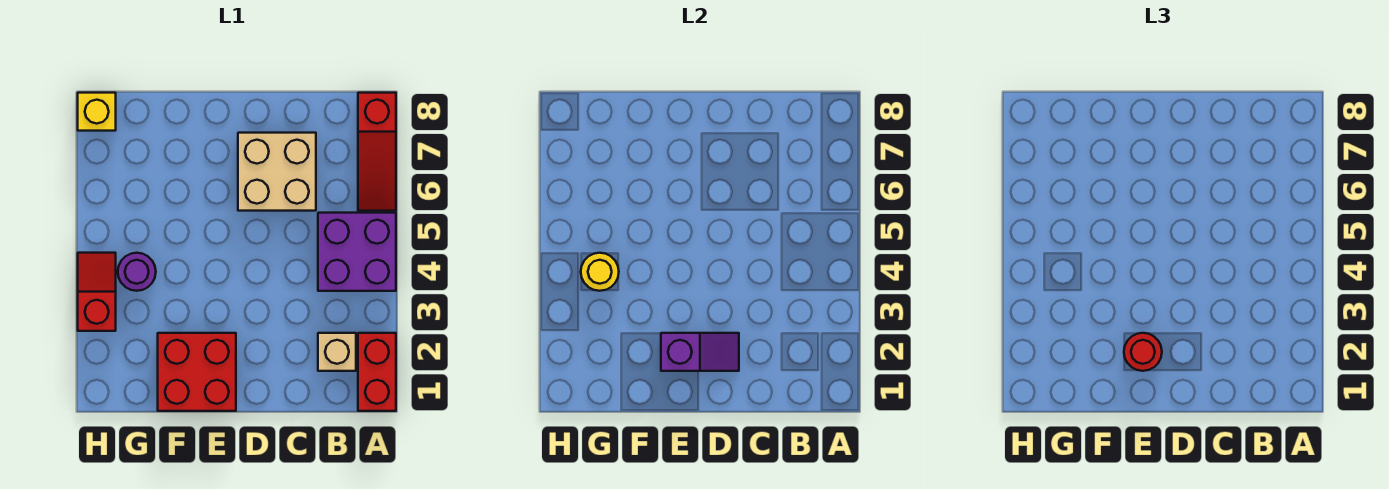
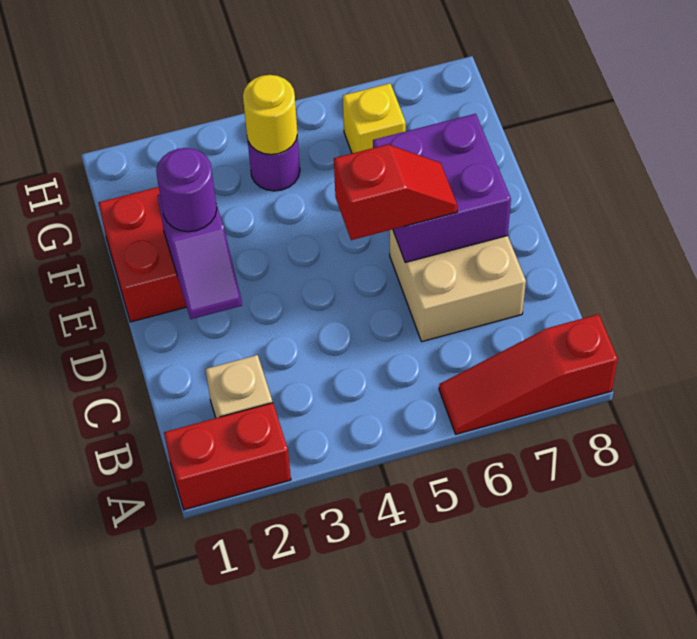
purple brick A4:B5 level 1 -> purple brick D6:E7 level 2
red round brick E2 level 3 -> purple round brick E2 level 3
red slope H3:H4 level 1 top 3 -> red slope D5:D6 level 3 top 5
yellow brick H8 level 1 -> yellow brick G6 level 1

